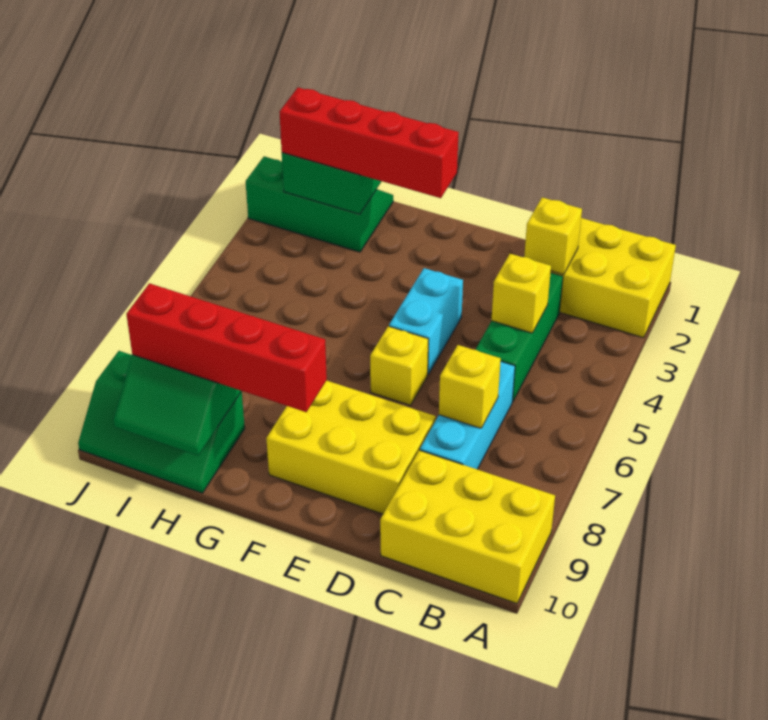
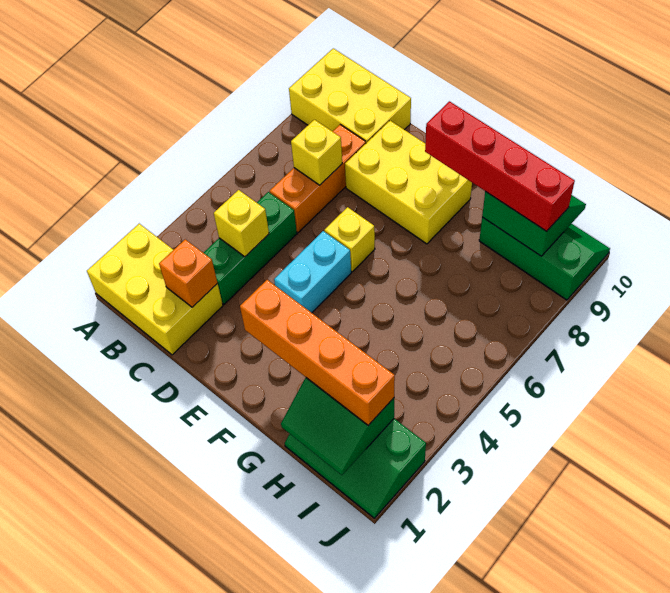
yellow brick C2 level 2 -> orange brick C2 level 2
cyan brick C6:C8 level 1 -> orange brick C6:C8 level 1
red brick F2:I2 level 3 -> orange brick F2:I2 level 3

